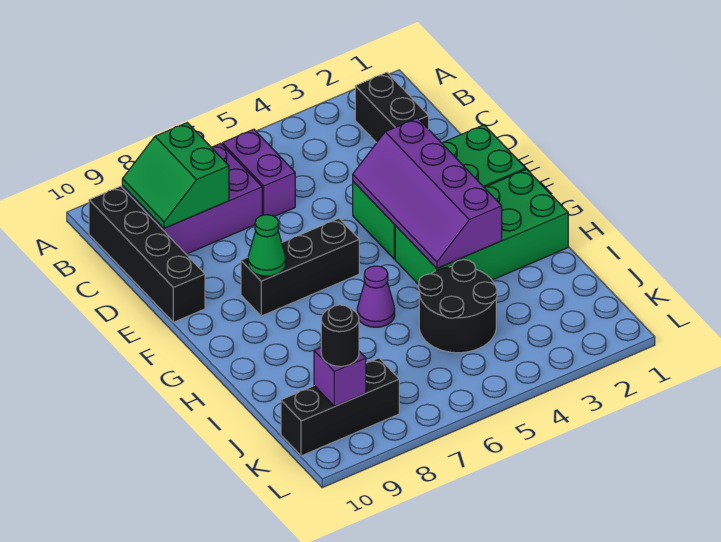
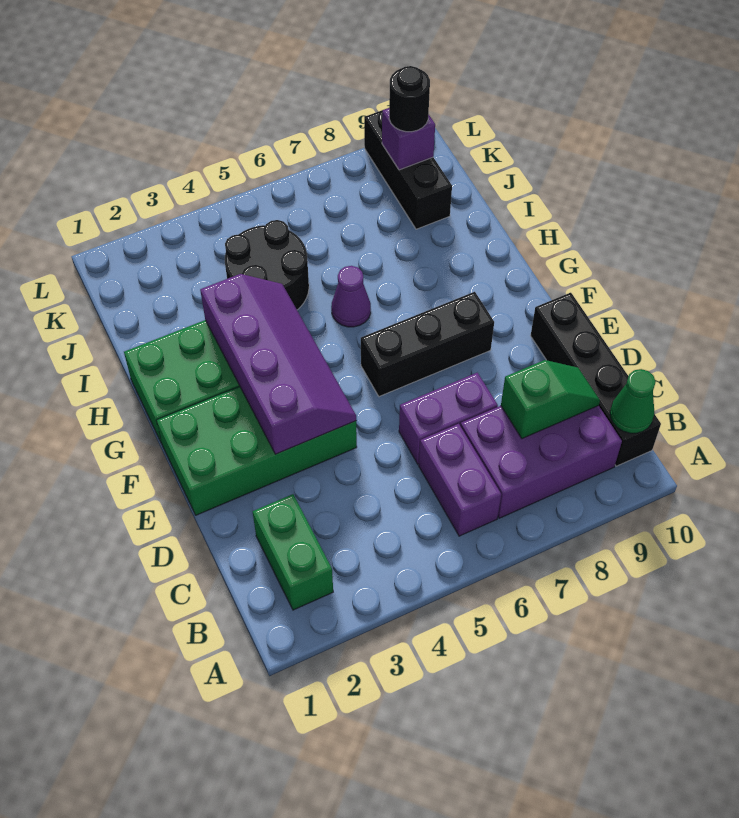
black brick B2:C2 level 1 -> green brick B2:C2 level 1
green slope B8:C9 level 2 top 8 -> green slope C8:C9 level 2 top 8
none -> purple brick D6:D7 level 1
green cone F8 level 2 -> green cone B10 level 2
black brick K8:K10 level 1 -> black brick J9:L9 level 1

